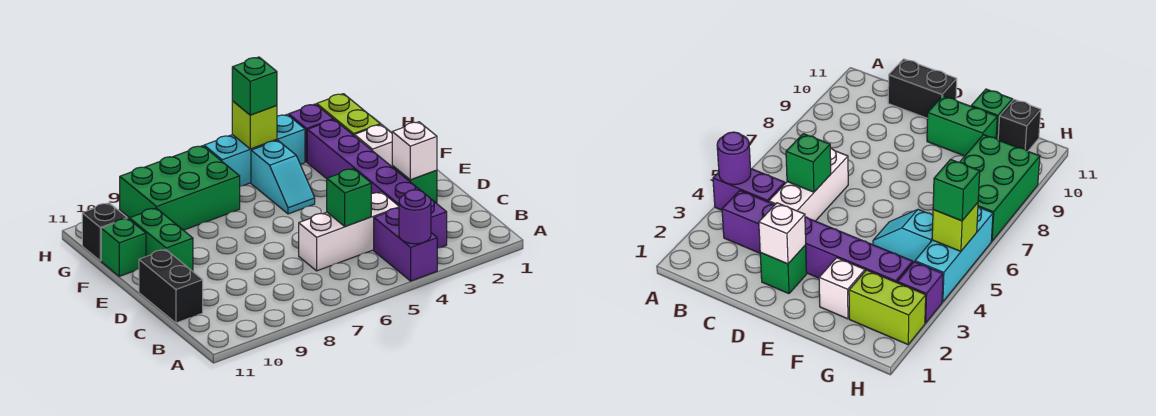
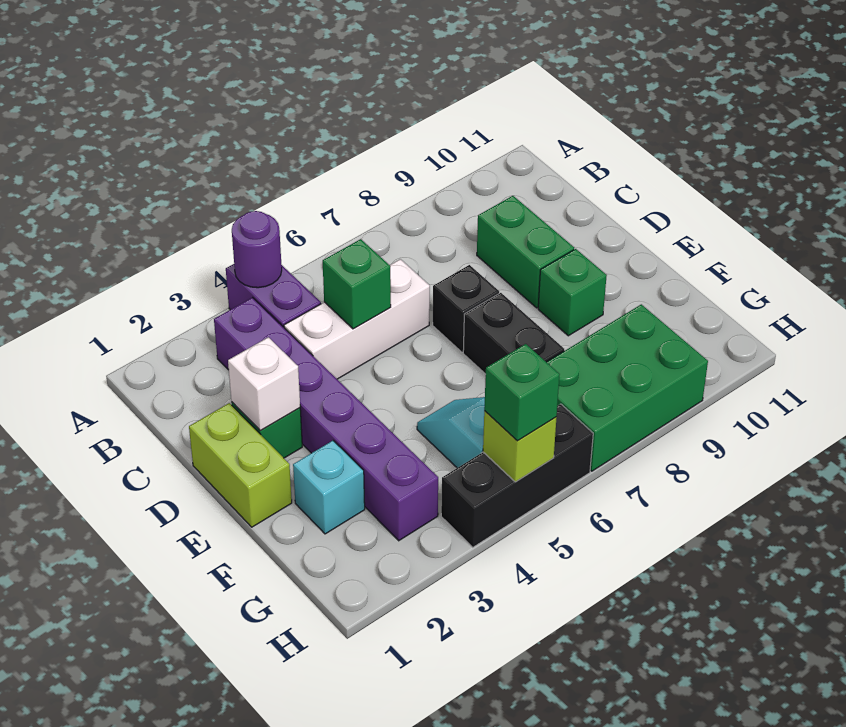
black brick C11:D11 level 1 -> black brick E7:F7 level 1
green brick E10:F10 level 1 -> green brick C9:D9 level 1
white brick F2 level 1 -> cyan brick F2 level 1
green brick F11 level 1 -> green brick E9 level 1
lime brick G2:H2 level 1 -> lime brick D1:E1 level 1
black brick G11 level 1 -> black brick D7 level 1
purple brick H3 level 1 -> none
cyan brick H4:H6 level 1 -> black brick H4:H6 level 1

